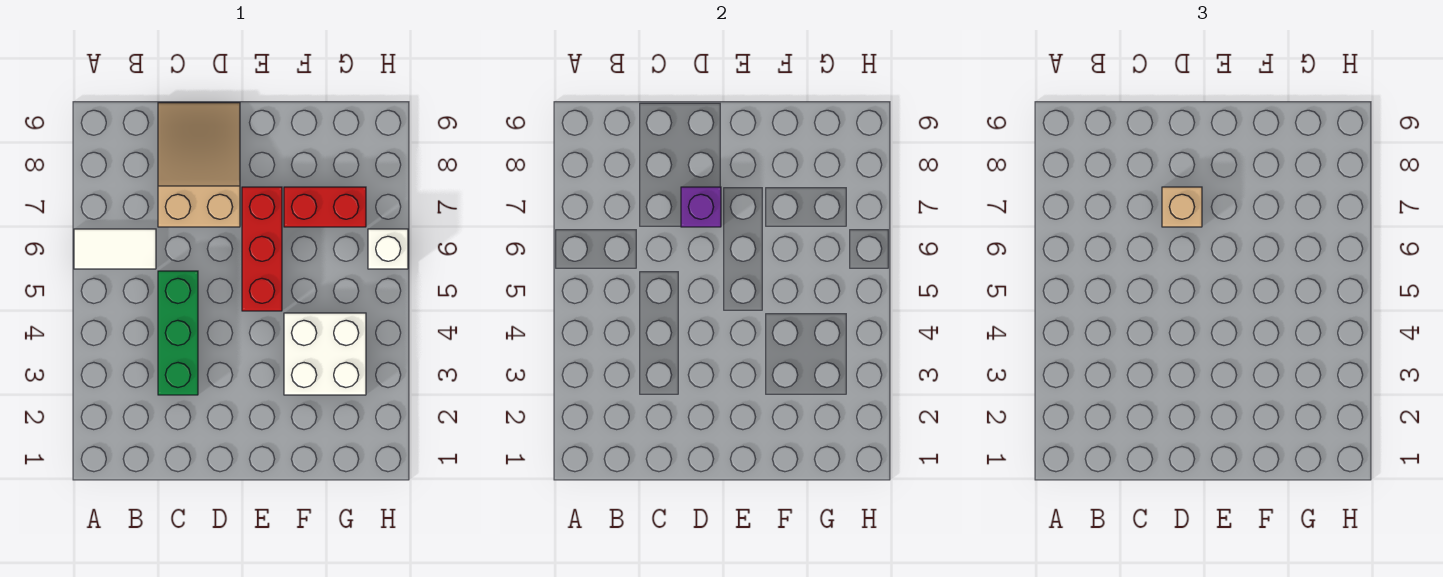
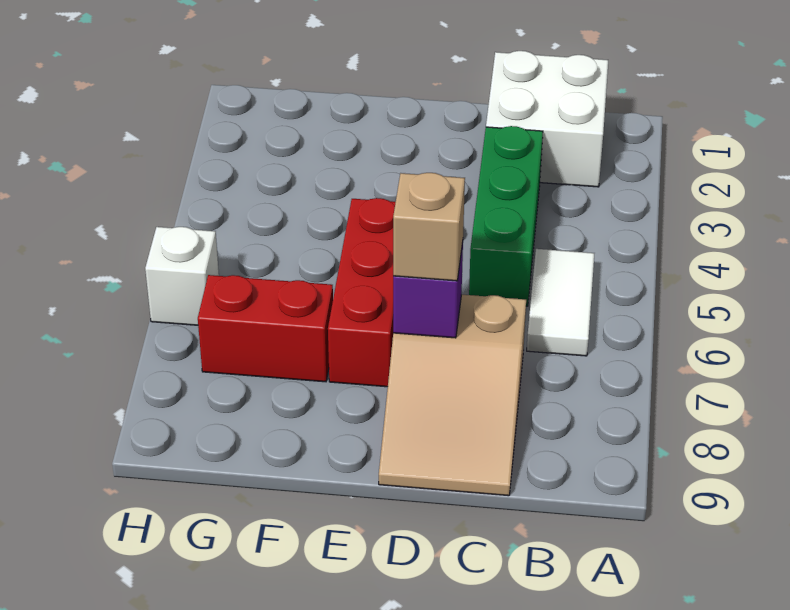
white tile A6:B6 level 1 -> white tile B5:B6 level 1
white brick F3:G4 level 1 -> white brick B1:C2 level 1

